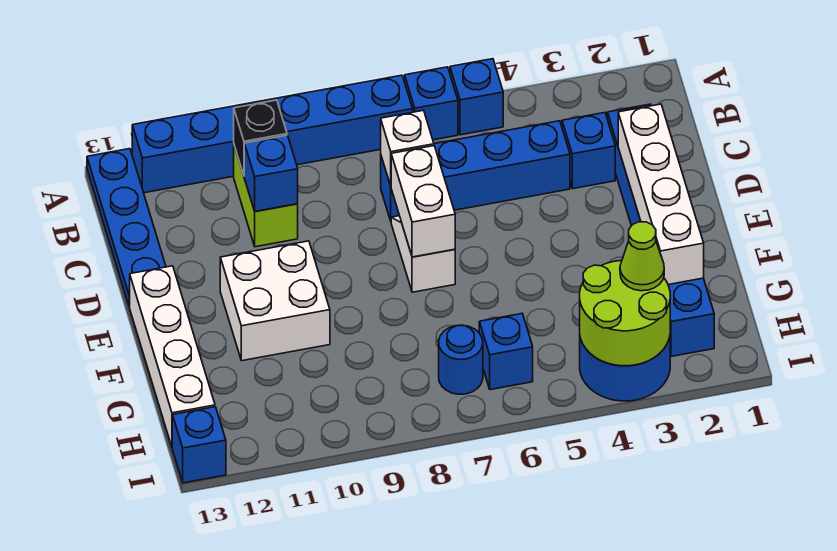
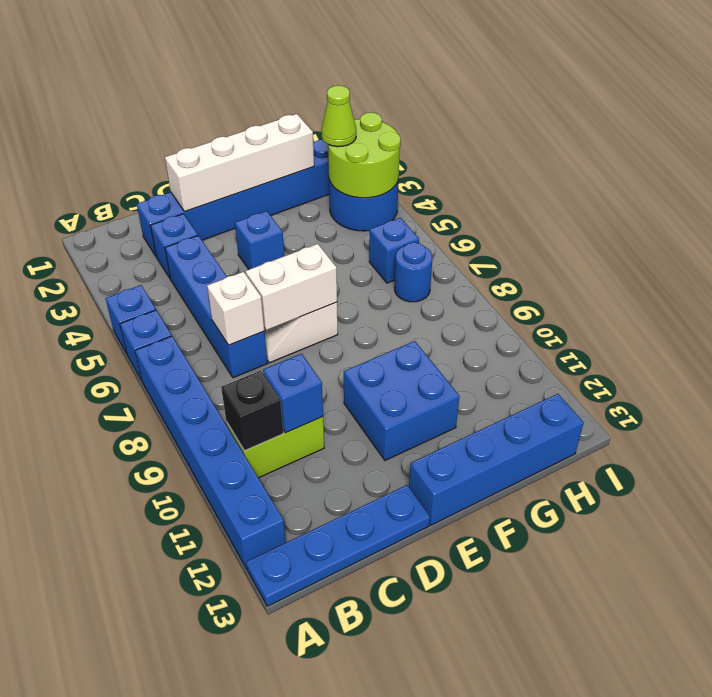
white brick E10:F11 level 1 -> blue brick E10:F11 level 1
white brick E13:H13 level 1 -> blue brick E13:H13 level 1
blue brick I13 level 1 -> blue brick E4 level 1

